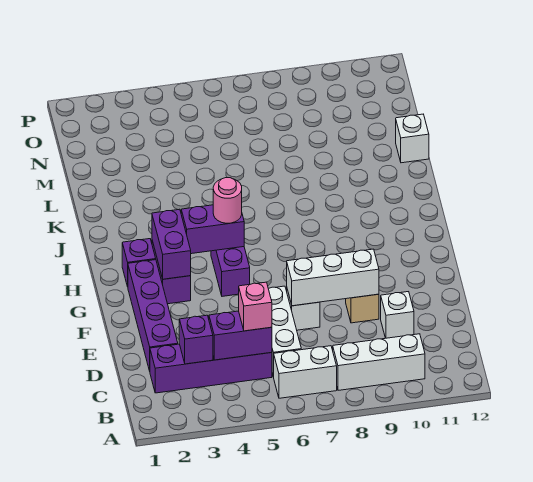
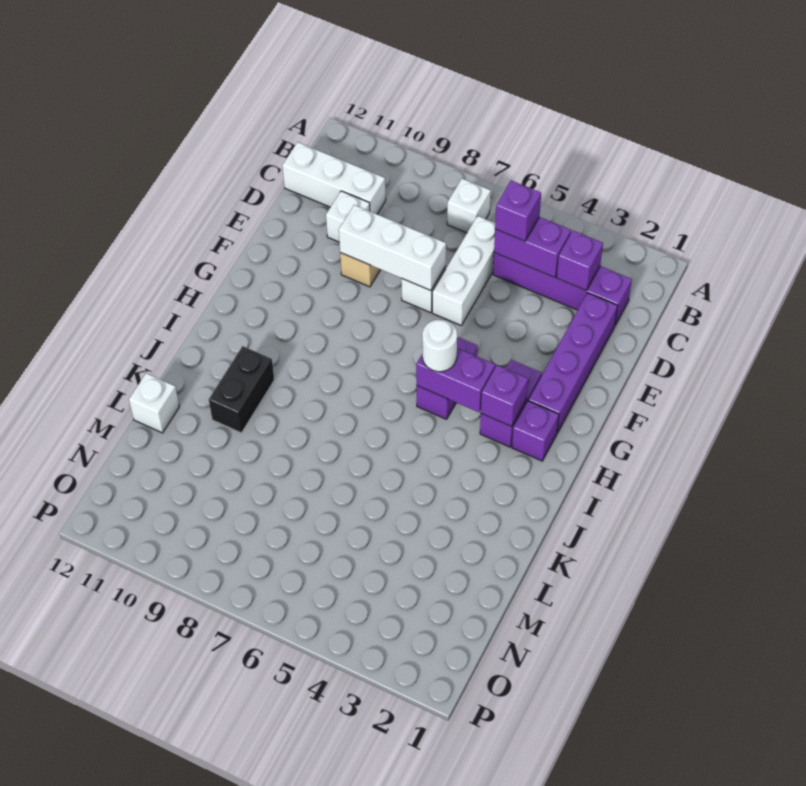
white brick B6:B7 level 1 -> white brick B7 level 1
white brick B8:B10 level 1 -> white brick C10:C12 level 1
pink brick C5 level 3 -> purple brick C5 level 3
purple brick G3:H3 level 2 -> purple brick H3 level 2
pink round brick H5 level 3 -> white round brick H5 level 3
none -> black brick J10:K10 level 1

